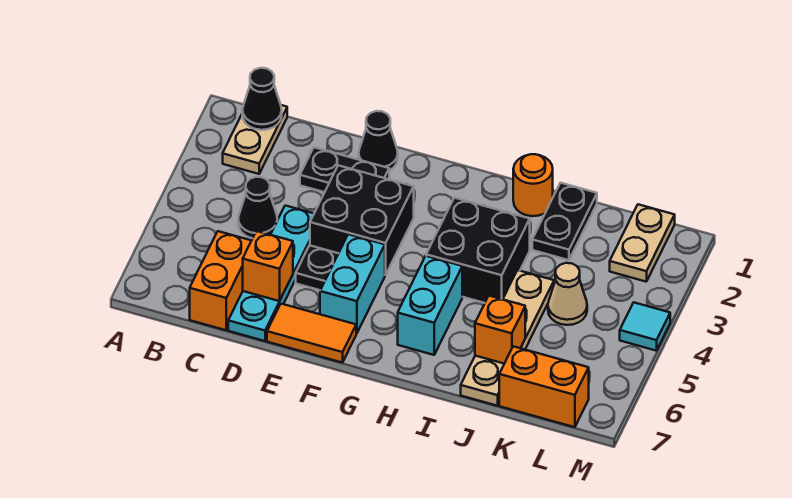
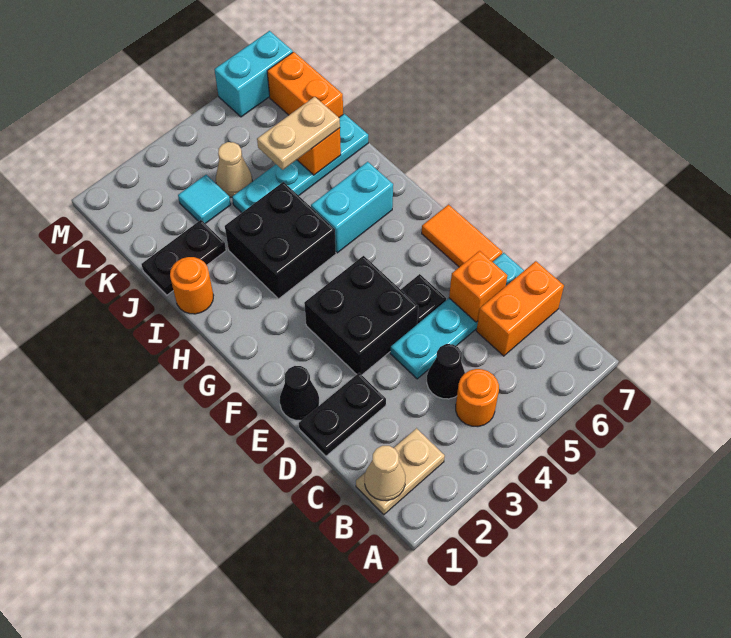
black cone B1 level 2 -> tan cone B1 level 2
none -> orange round brick B4 level 1
black plate D2:E2 level 1 -> black plate D1:D2 level 1
cyan brick F5:F6 level 1 -> cyan brick M6:M7 level 1
tan plate J4:J7 level 1 -> cyan plate J4:J7 level 1
tan plate L1:L2 level 1 -> tan plate J5:J6 level 3
cyan tile M4 level 1 -> cyan tile K3 level 1

